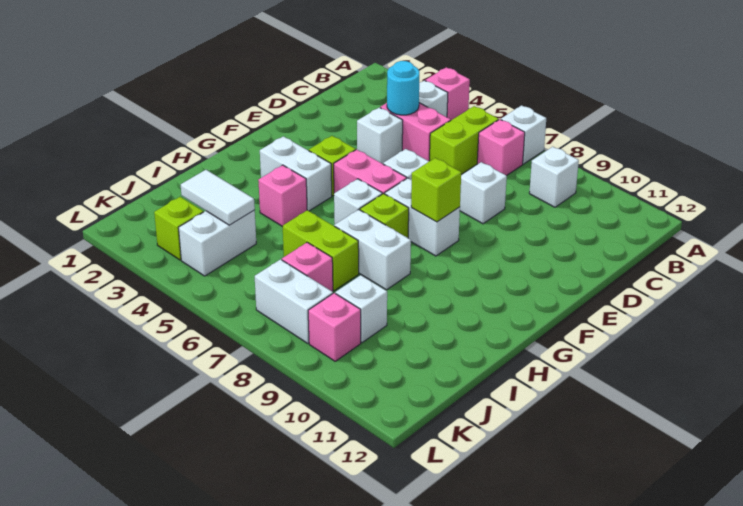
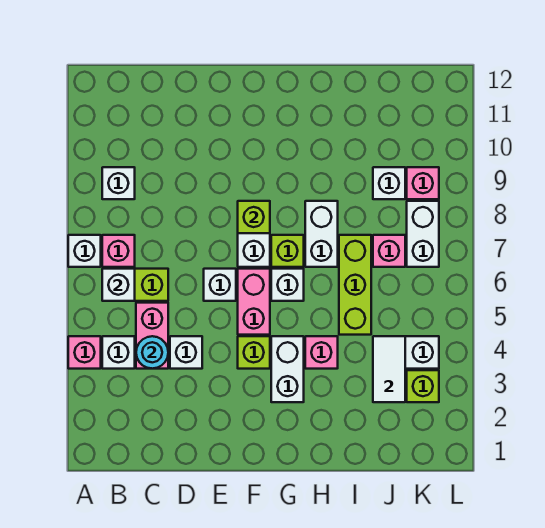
white brick D8 level 1 -> white brick B6 level 2
lime brick I6:I7 level 1 -> lime brick I5:I7 level 1

